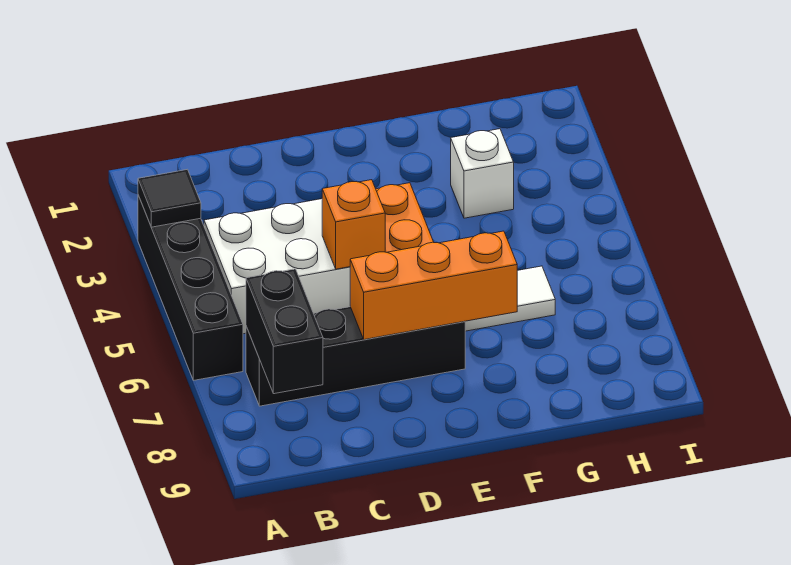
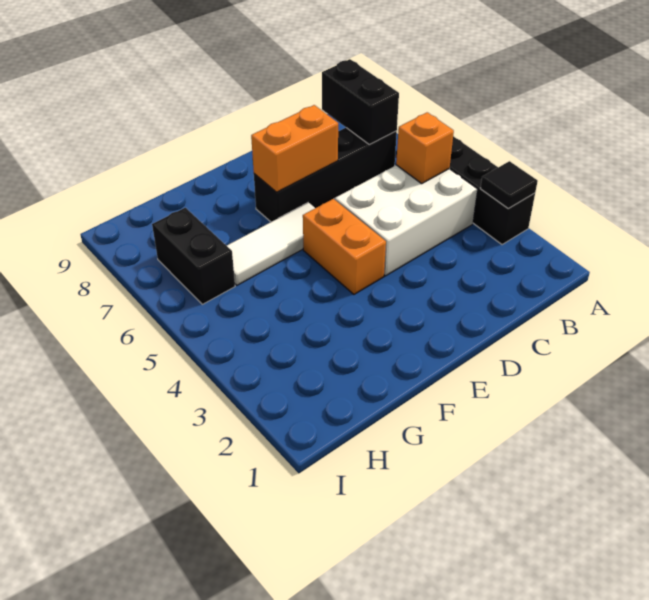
orange brick D5 level 2 -> orange brick B5 level 2
orange brick D7:F7 level 2 -> orange brick D7:E7 level 2
white brick G3 level 1 -> none
none -> black brick H6:H7 level 1

